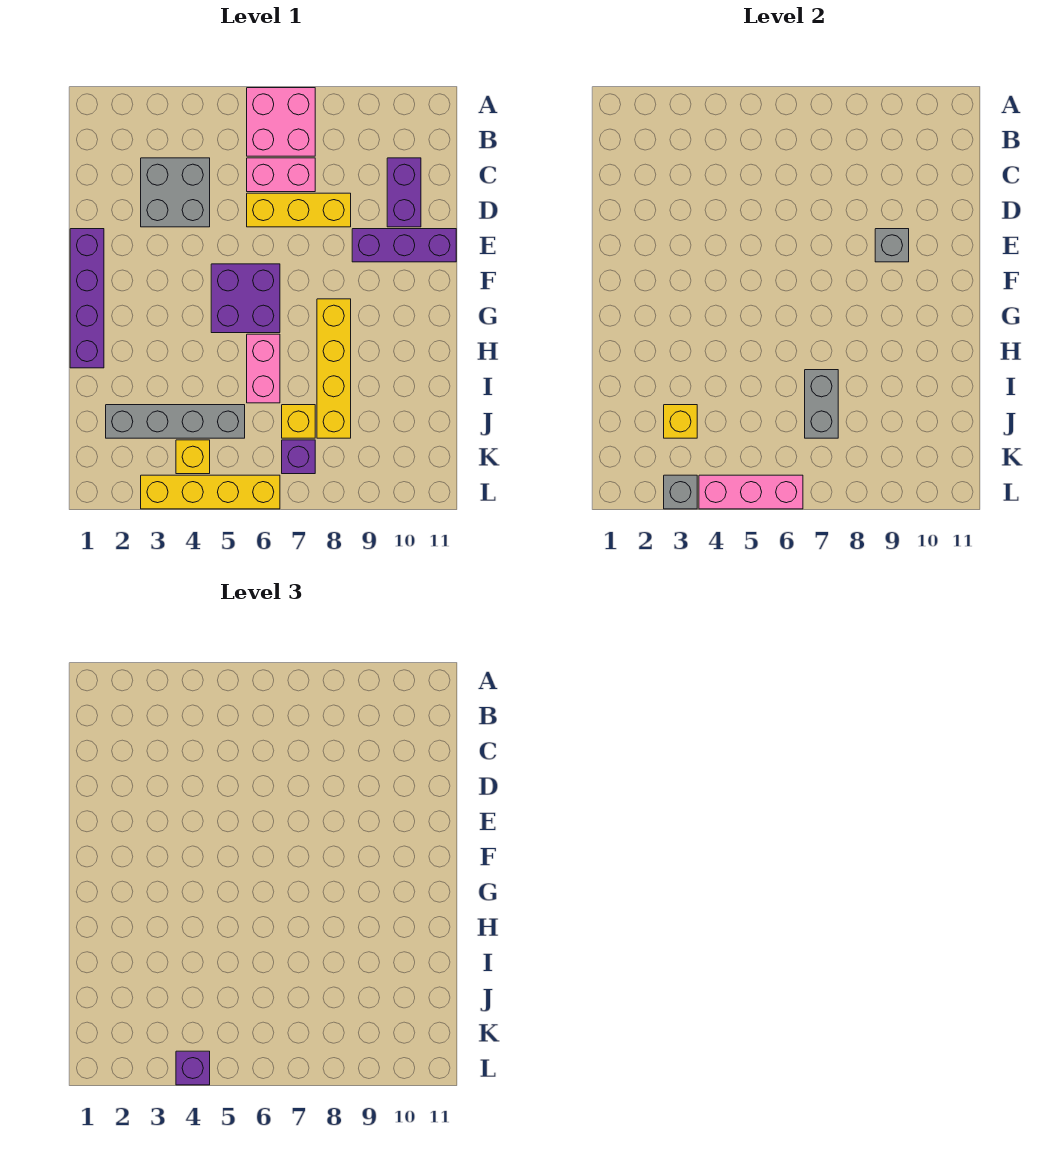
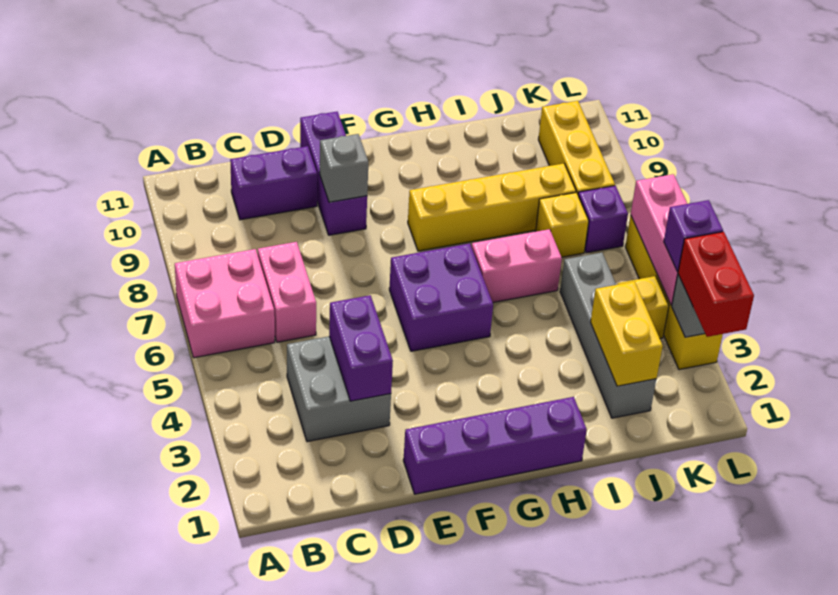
none -> purple brick D3:D4 level 2
yellow brick D6:D8 level 1 -> yellow brick K8:K10 level 1
grey brick I7:J7 level 2 -> none
yellow brick J3 level 2 -> yellow brick J2:J3 level 2
none -> red brick L2:L3 level 3

